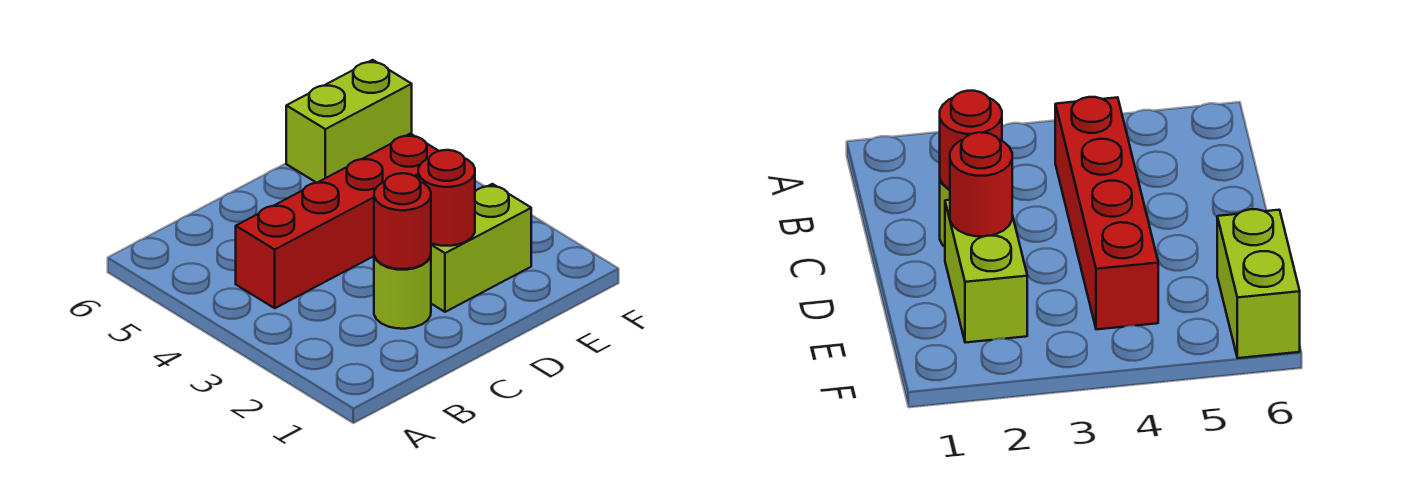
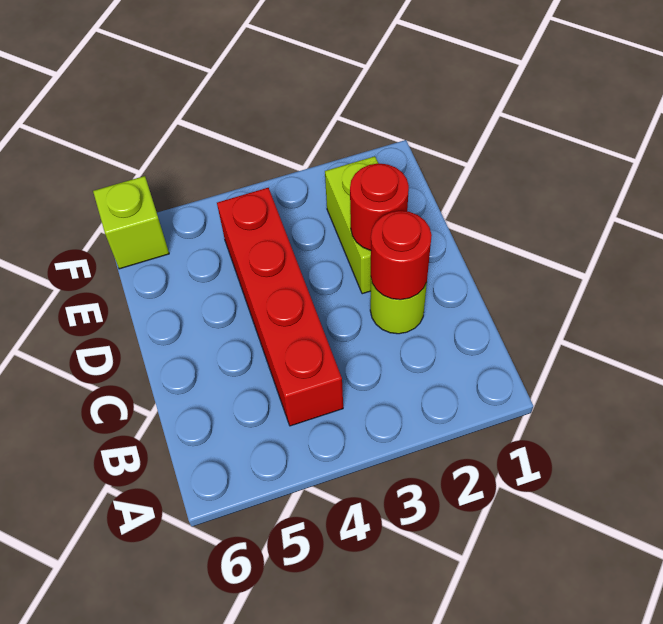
lime brick E6:F6 level 1 -> lime brick F6 level 1

